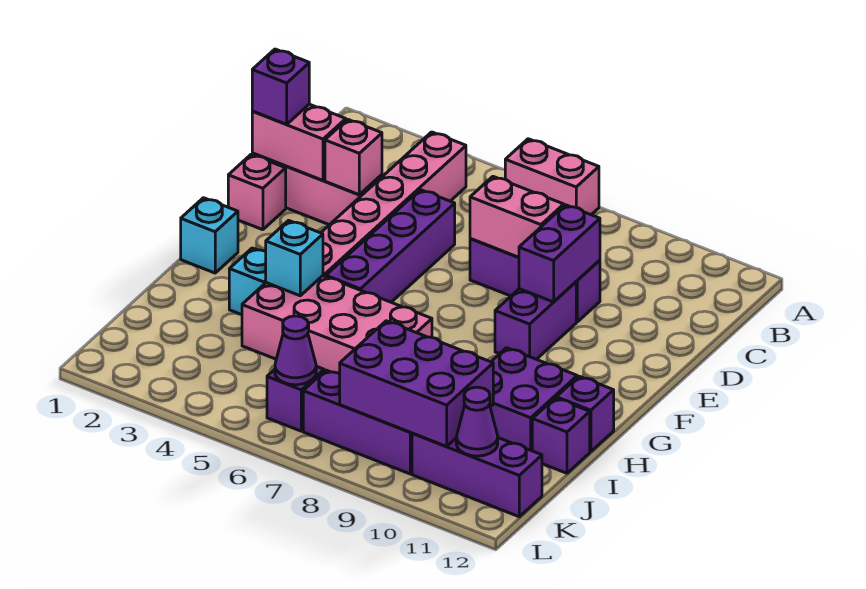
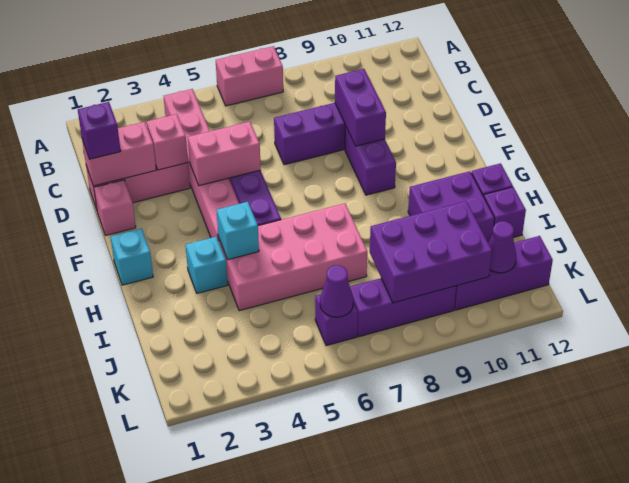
pink brick D7:D8 level 2 -> pink brick E4:E5 level 2

